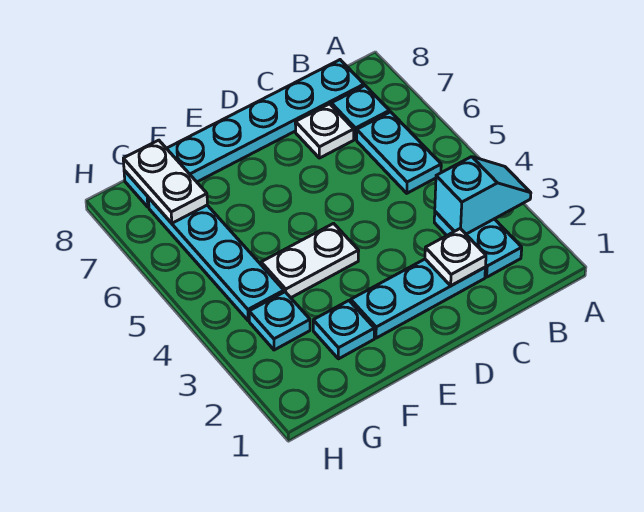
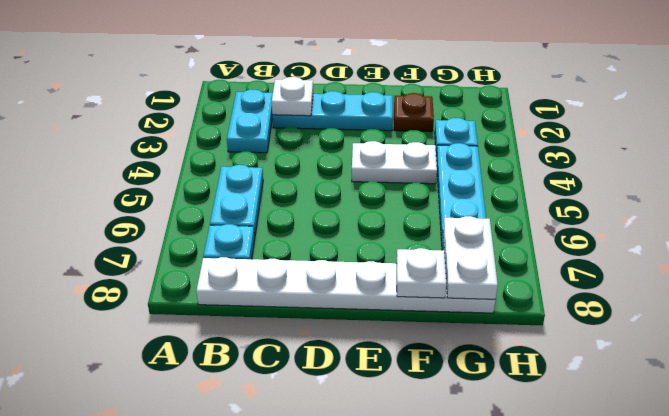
cyan slope A3:B3 level 2 top B -> none
cyan plate B8:G8 level 1 -> white plate B8:G8 level 1
white plate C7 level 1 -> white plate F8 level 2
cyan plate F2 level 1 -> brown plate F2 level 1

